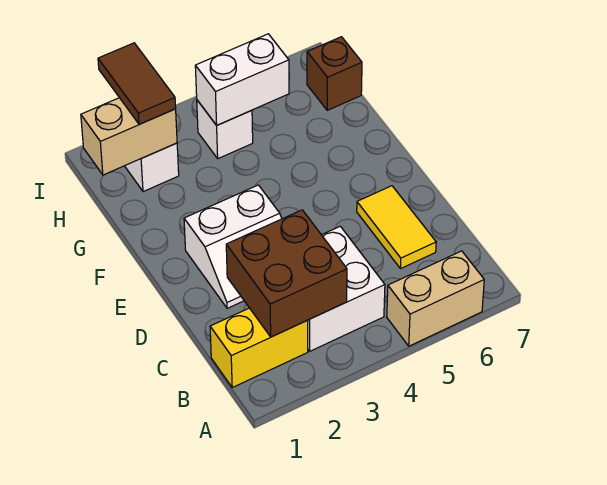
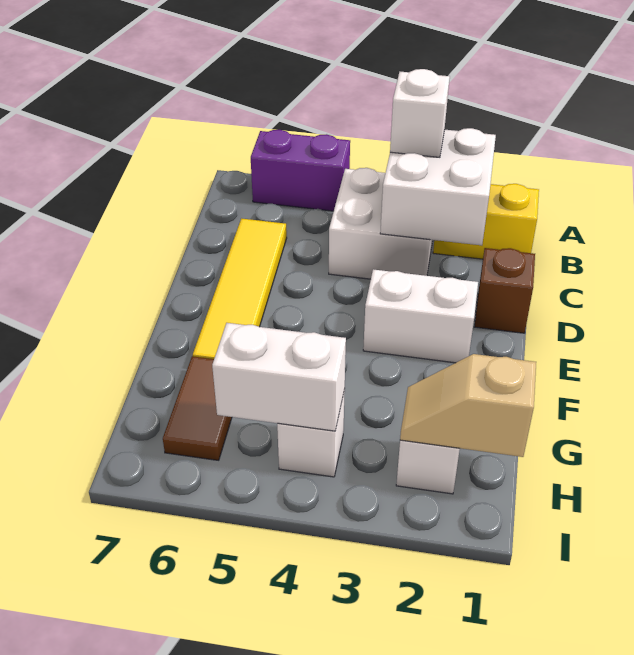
tan brick A5:A6 level 1 -> purple brick A5:A6 level 1
brown brick B2:C3 level 2 -> white brick B2:C3 level 2
none -> white brick B3 level 3
yellow tile C6:D6 level 1 -> yellow tile C6:F6 level 1
tan brick H1:H2 level 2 -> tan slope H1:H2 level 2 top 1
brown tile H2:I2 level 3 -> brown tile G6:H6 level 1
brown brick H7 level 1 -> brown brick D1 level 1

